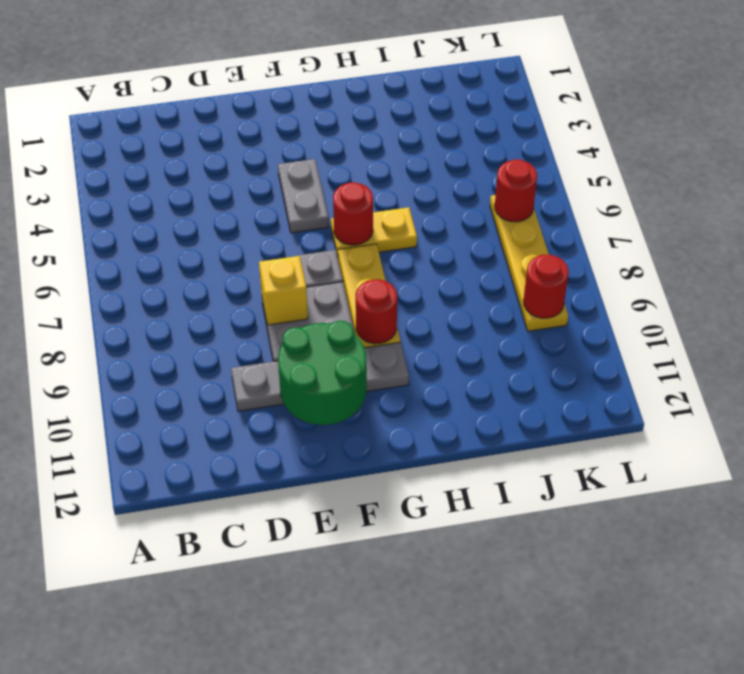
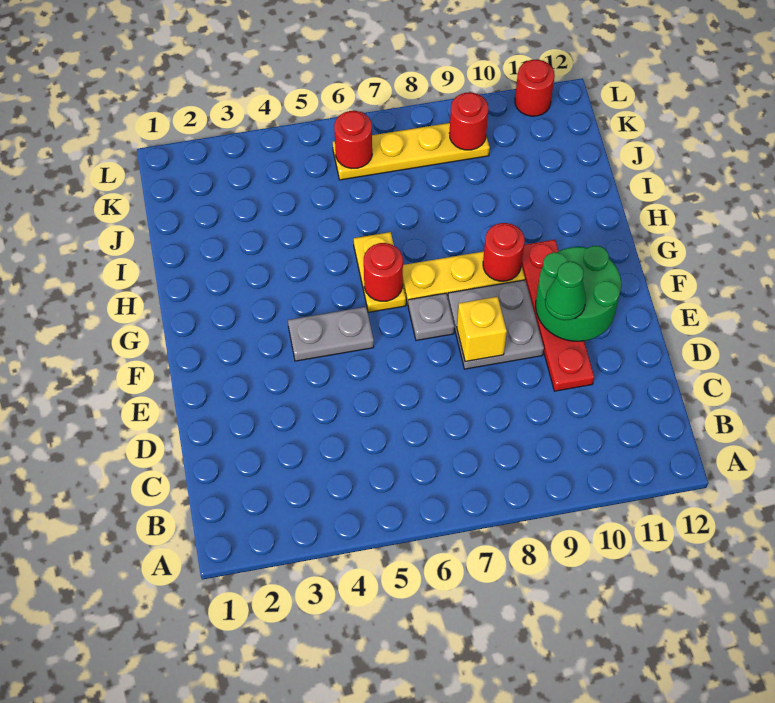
grey plate D10:G10 level 1 -> red plate D10:G10 level 1
none -> green cone E10 level 3
none -> red round brick L11 level 1

